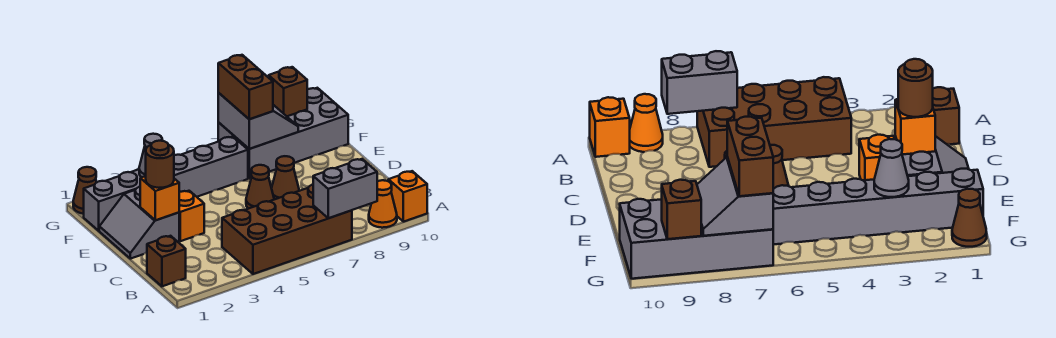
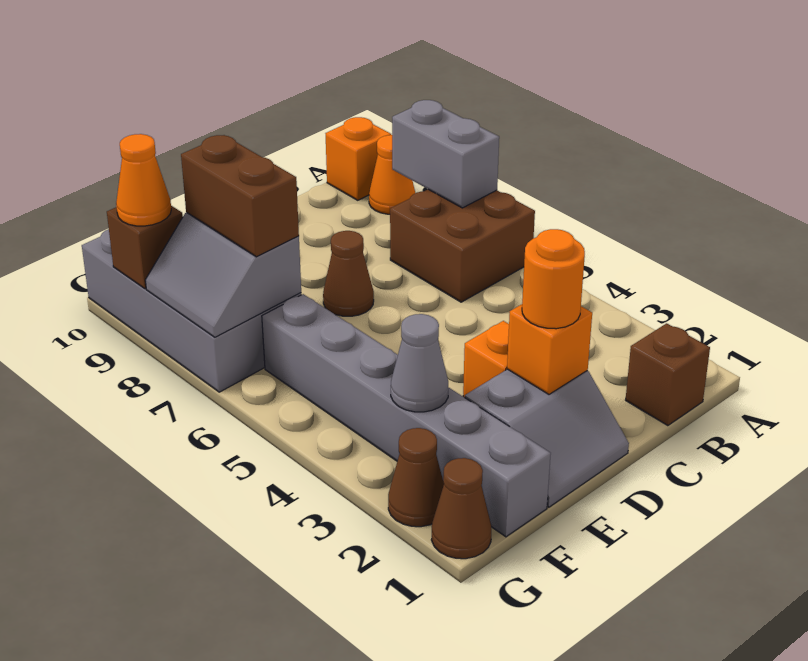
brown brick A4:B7 level 1 -> brown brick A6:B7 level 1
brown round brick D2 level 3 -> orange round brick D2 level 3
brown cone D6 level 1 -> brown cone G2 level 1
grey slope F7:G8 level 2 top 7 -> grey slope F7:G8 level 2 top F
brown brick F7:G7 level 3 -> brown brick F7:F8 level 3
none -> orange cone G9 level 3

